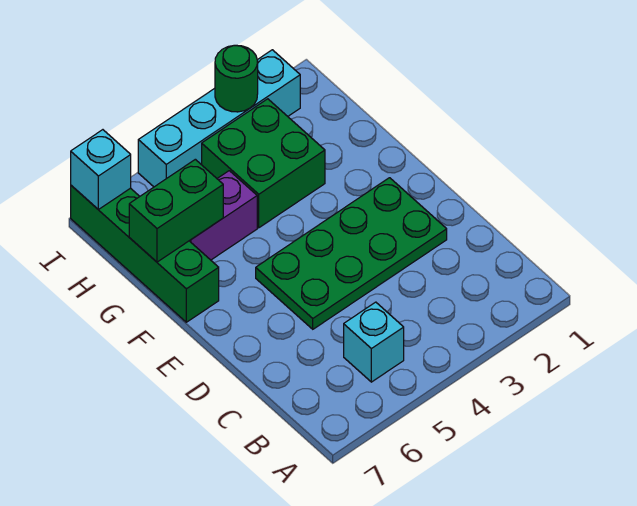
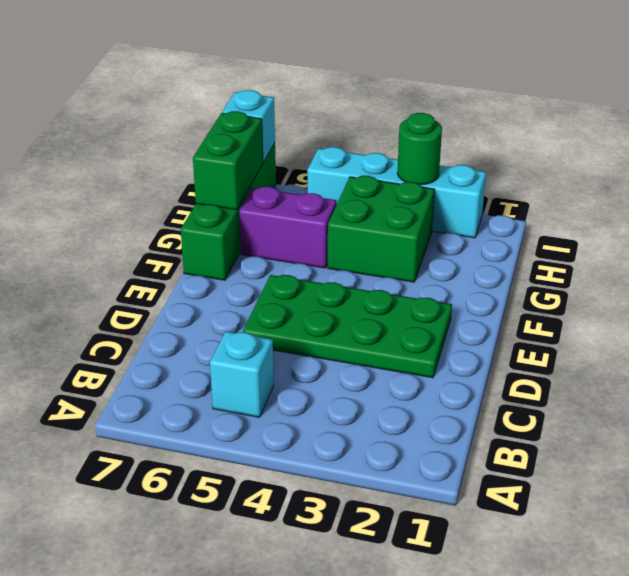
green brick G6:G7 level 2 -> green brick G7:H7 level 2

